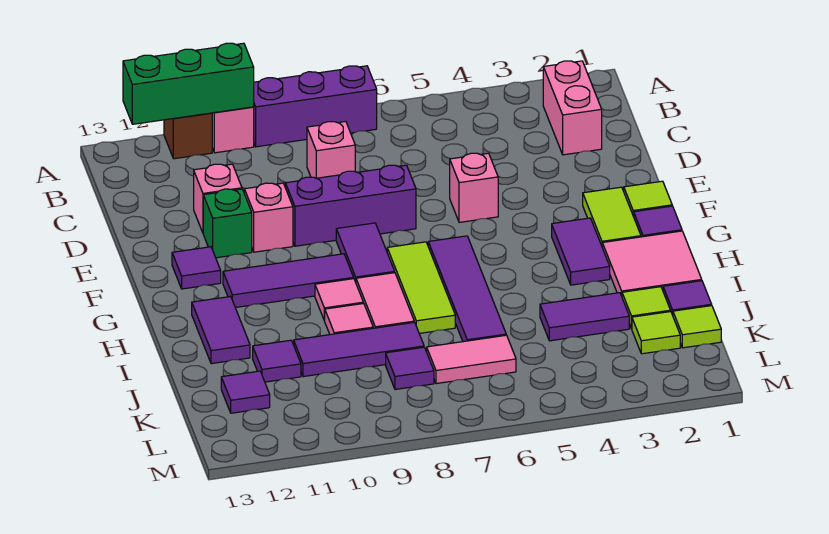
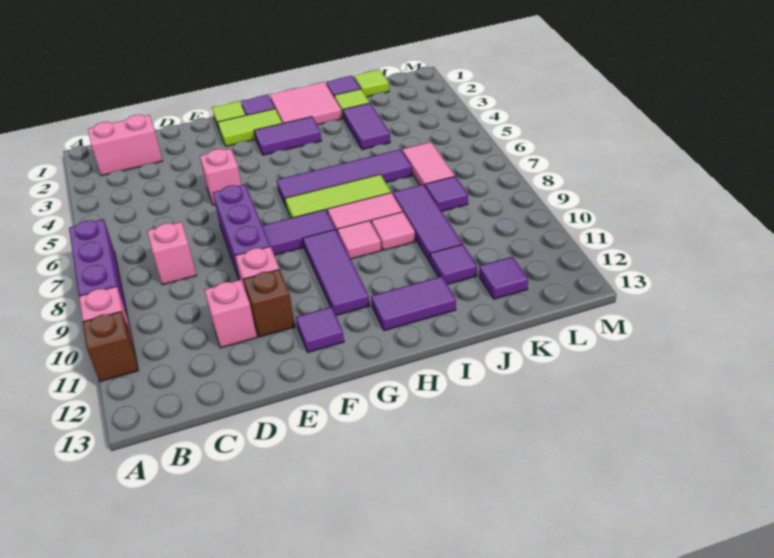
green brick A10:A12 level 2 -> none
green brick E11 level 1 -> brown brick E11 level 1
lime tile K2 level 1 -> none

